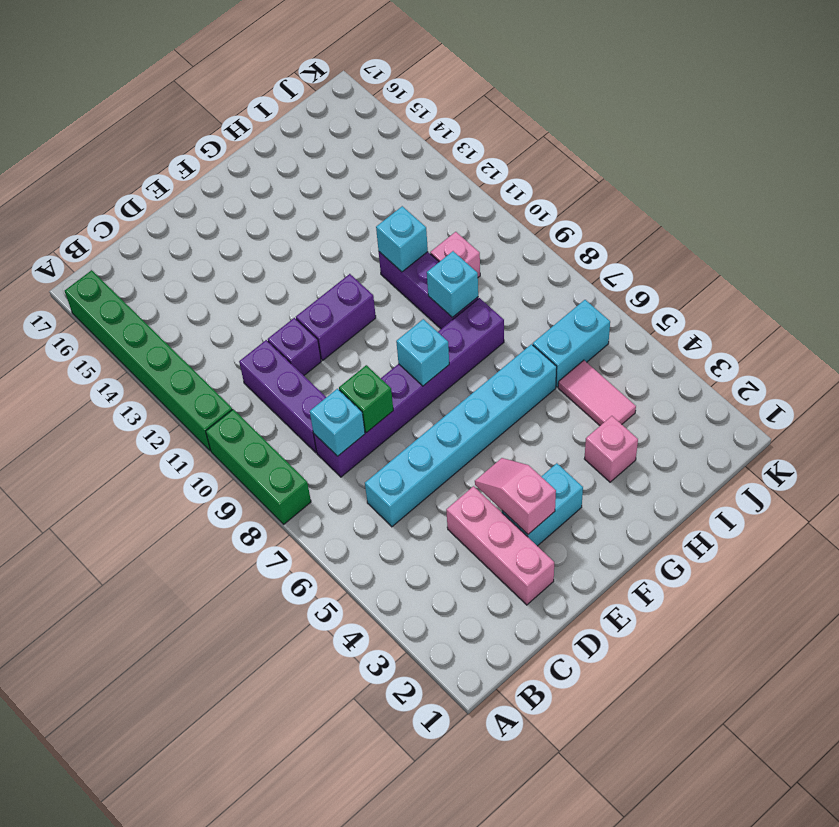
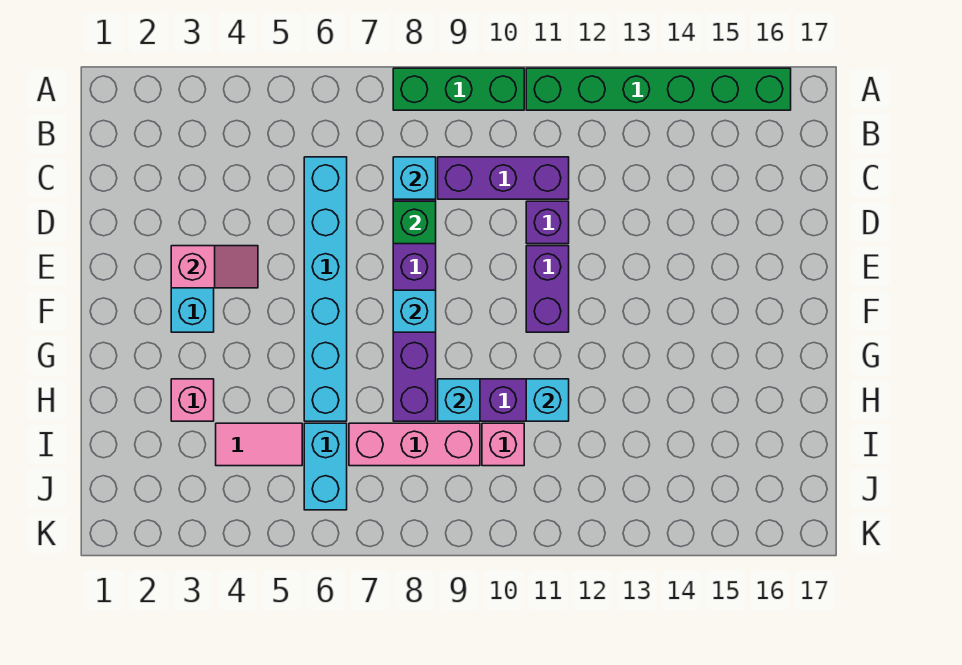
pink brick D2:D4 level 1 -> pink brick I7:I9 level 1

